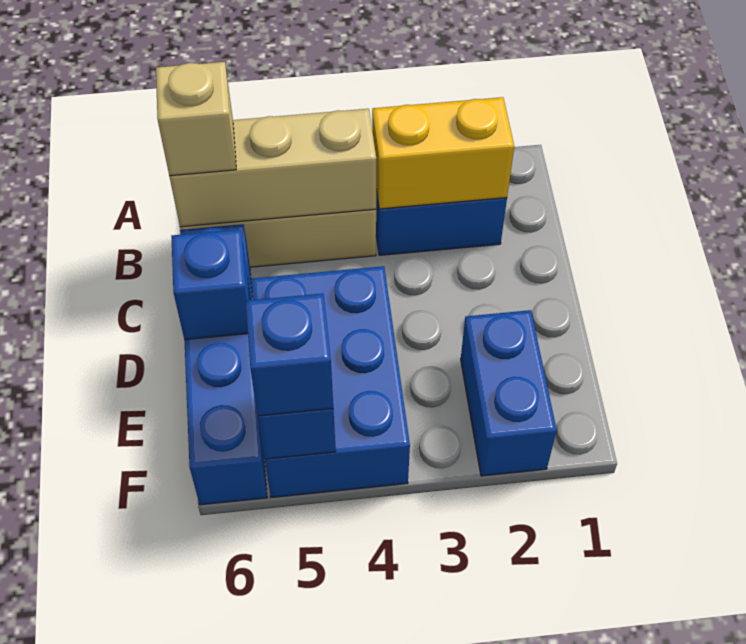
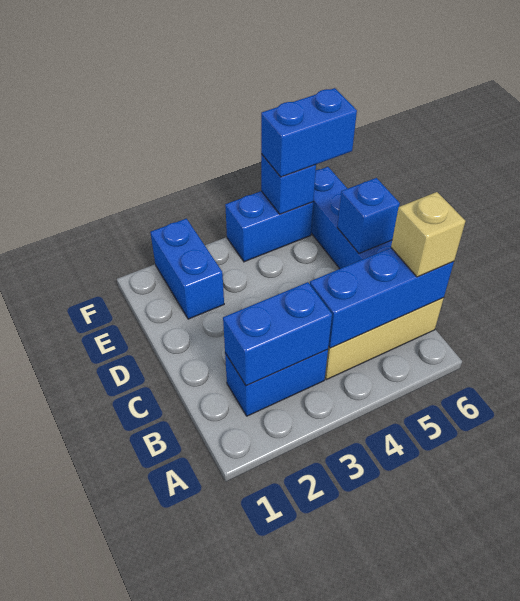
yellow brick B2:B3 level 2 -> blue brick B2:B3 level 2
tan brick B4:B6 level 2 -> blue brick B4:B6 level 2
blue brick D4:F5 level 1 -> blue brick F4:F5 level 1
blue brick F5 level 3 -> blue brick F5:F6 level 3

